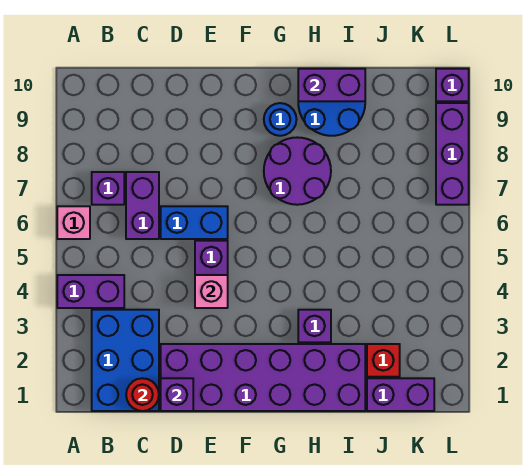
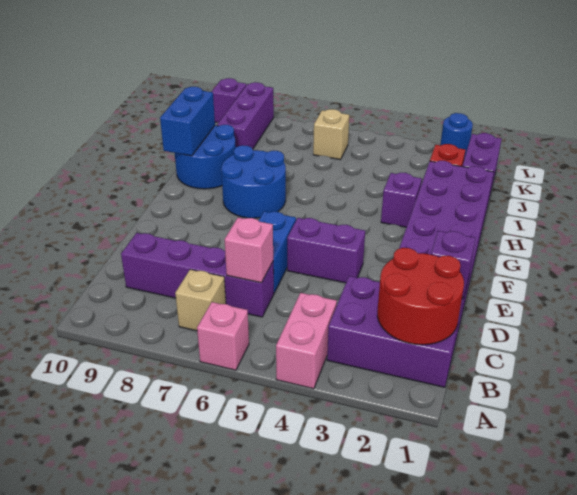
purple brick A4:B4 level 1 -> pink brick A4:B4 level 1
blue brick B1:C3 level 1 -> purple brick B1:C3 level 1
purple brick B7 level 1 -> tan brick B7 level 1
red round brick C1 level 2 -> red round brick B1:C2 level 2
purple brick C6:C7 level 1 -> purple brick C6:C9 level 1
pink brick E4 level 2 -> pink brick C6 level 2
purple round brick G7:H8 level 1 -> blue round brick G7:H8 level 1
blue round brick G9 level 1 -> blue round brick L2 level 1
purple brick H10:I10 level 2 -> blue brick H10:I10 level 2
none -> tan brick K6 level 1
purple brick L7:L9 level 1 -> purple brick J9:L9 level 1

